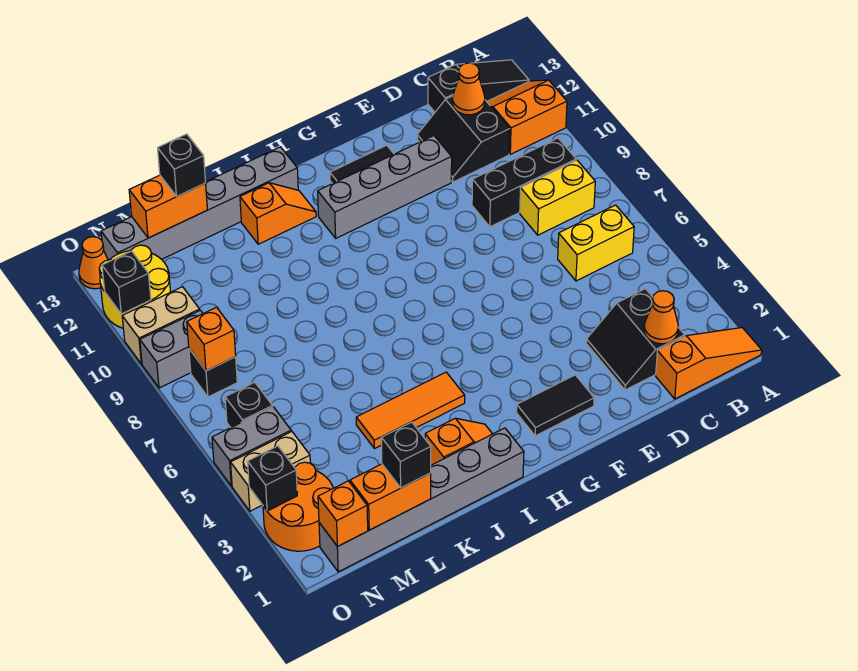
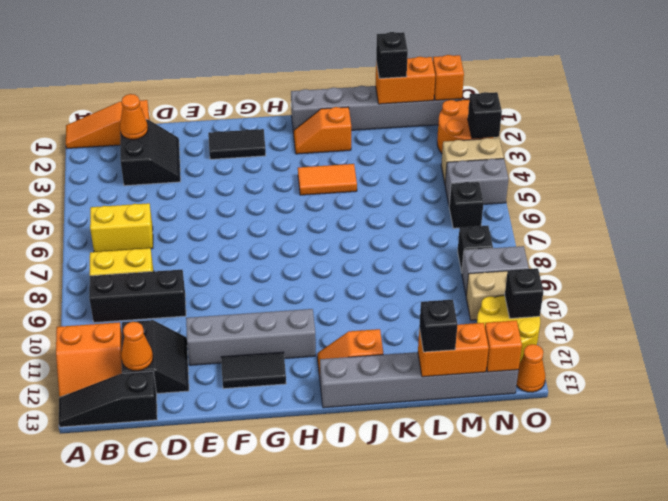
orange tile I4:K4 level 1 -> orange tile I4:J4 level 1
orange brick N8 level 2 -> orange brick N13 level 2

